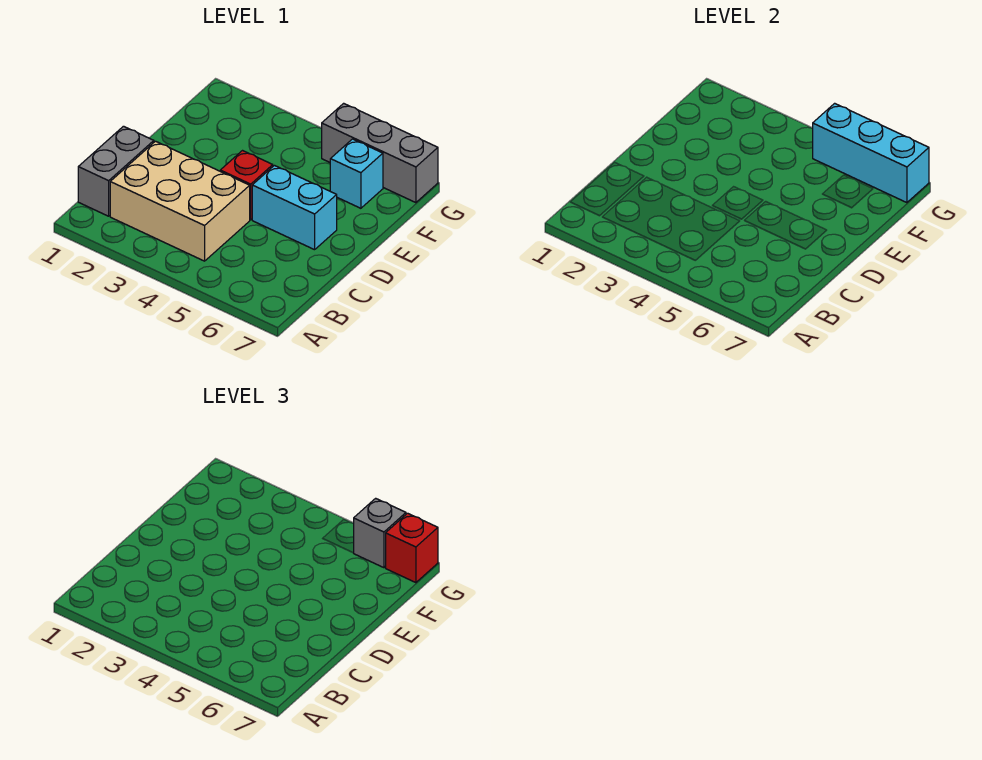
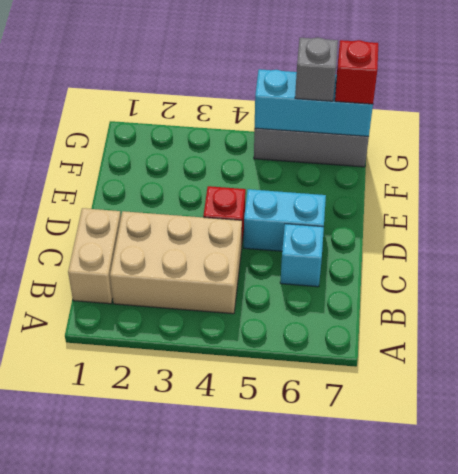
grey brick B1:C1 level 1 -> tan brick B1:C1 level 1
cyan brick F6 level 1 -> cyan brick C6 level 1

